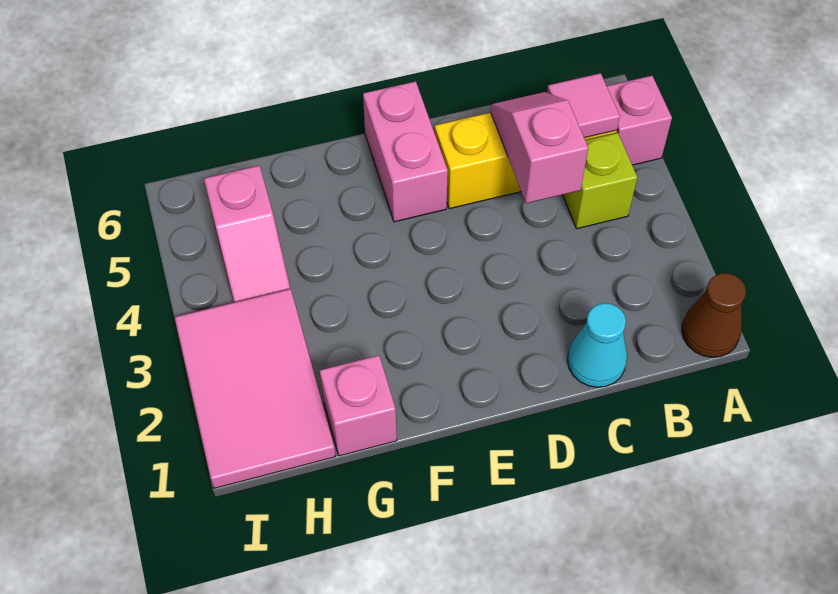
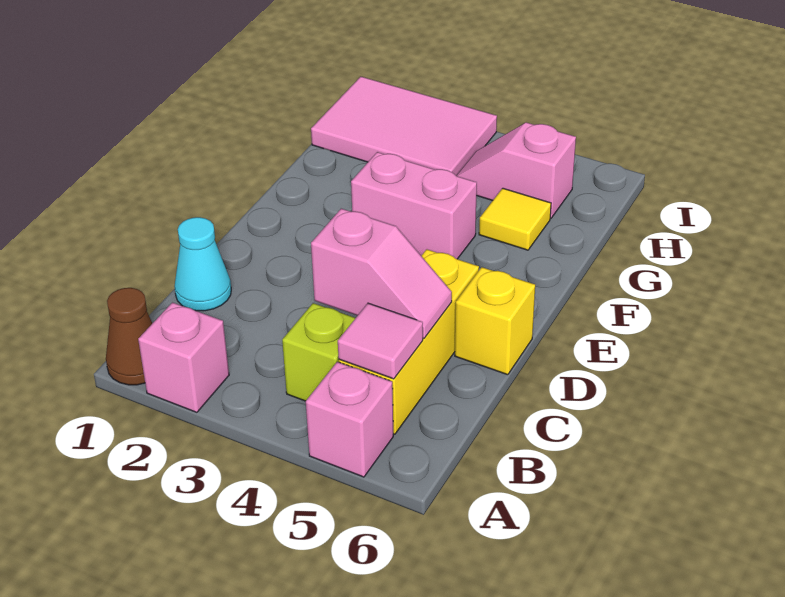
none -> yellow brick D6 level 1
pink brick E5:E6 level 1 -> pink brick F3:F4 level 1
pink brick G1 level 1 -> pink brick A2 level 1
none -> yellow tile G5 level 1

